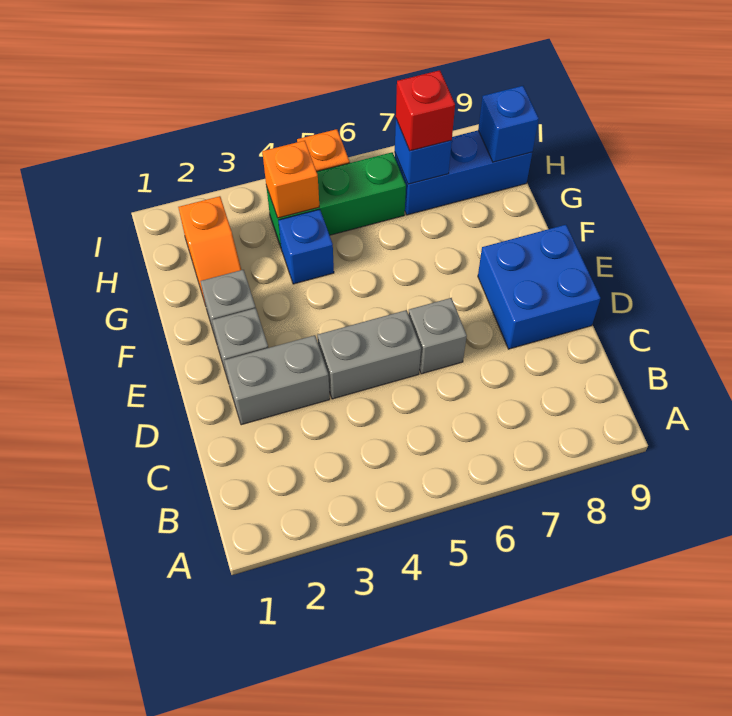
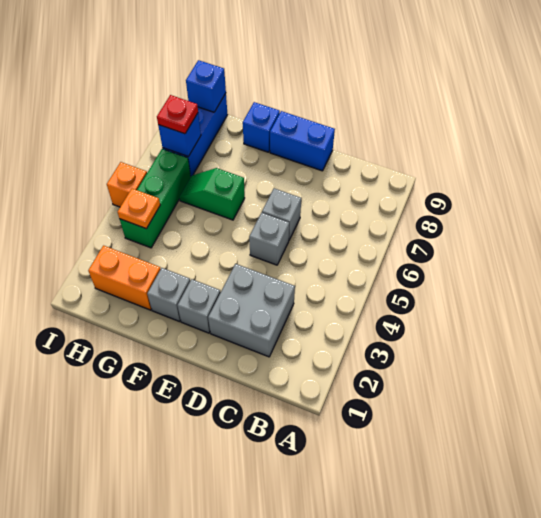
grey brick D2:D3 level 1 -> grey brick C2:D3 level 1
grey brick D4:D5 level 1 -> grey brick D5 level 1
blue brick D8:E9 level 1 -> blue brick D9:E9 level 1
none -> green slope F6:G6 level 1 top F
orange slope G2:H2 level 1 top H -> orange brick G2:H2 level 1
blue brick G4 level 1 -> blue brick F9 level 1
orange brick H4 level 2 -> orange plate H4 level 2
red brick H7 level 3 -> red plate H7 level 3

